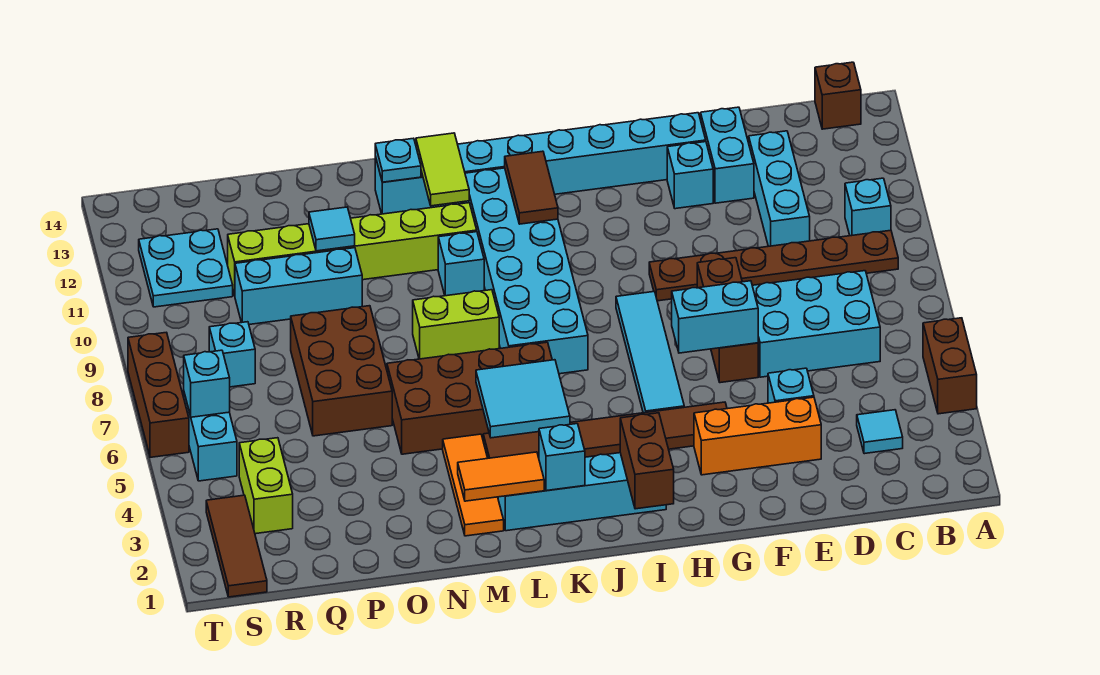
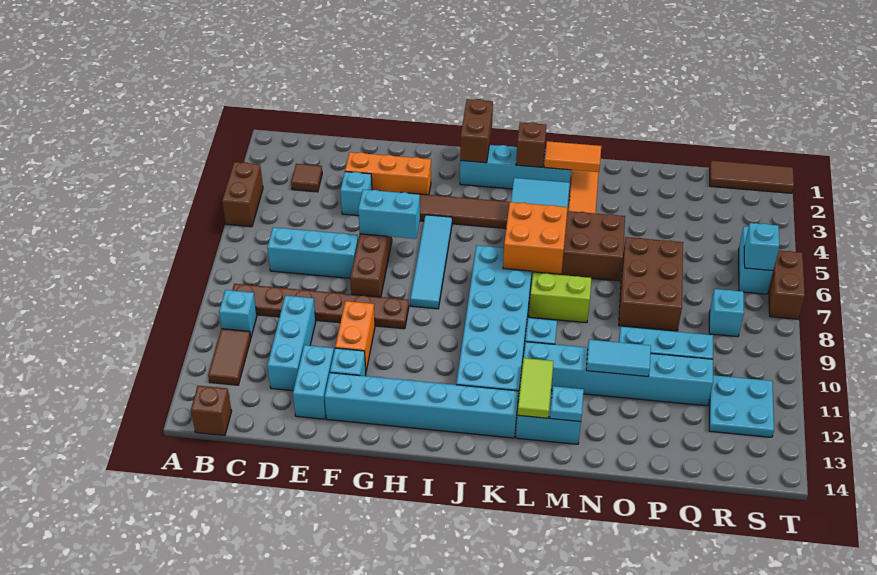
cyan tile C3 level 1 -> brown tile C3 level 1
cyan brick C6:E7 level 1 -> cyan brick C7:E7 level 1
none -> orange brick F10:F11 level 1
brown tile J11:J12 level 2 -> brown tile B11:B12 level 1
cyan brick K2 level 2 -> brown brick K2 level 2
none -> orange brick K6:L7 level 2
lime brick L11:Q11 level 1 -> cyan brick L11:Q11 level 1
cyan tile O11 level 2 -> cyan tile N11:O11 level 2
lime brick R3:R4 level 1 -> none
brown tile S1:S3 level 1 -> brown tile R1:T1 level 1
brown brick T6:T8 level 1 -> brown brick T6:T7 level 1

